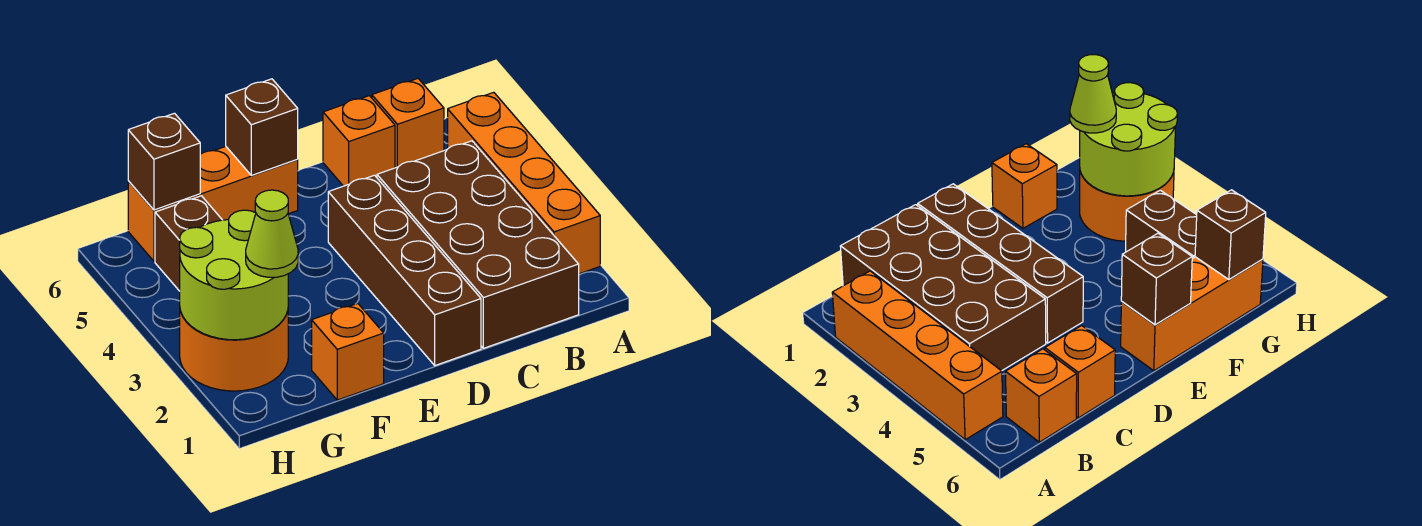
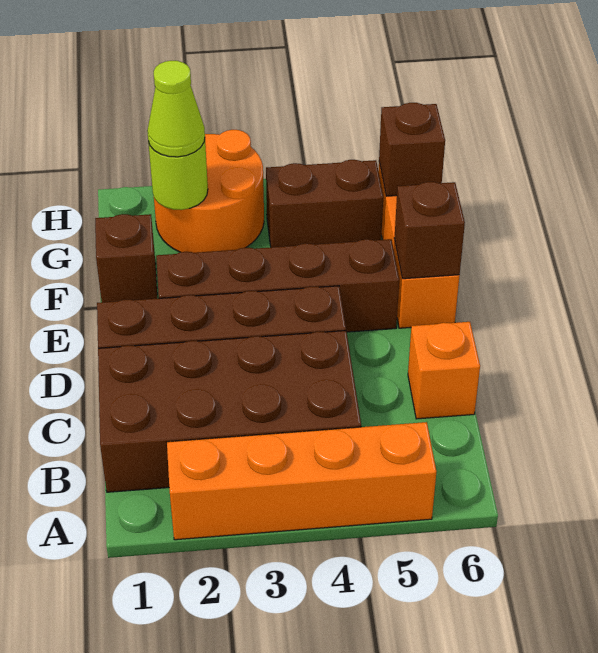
orange brick B6 level 1 -> none
none -> brown brick E2:E5 level 1
orange brick F1 level 1 -> brown brick F1 level 1
lime round brick G2:H3 level 2 -> lime round brick G2 level 2

